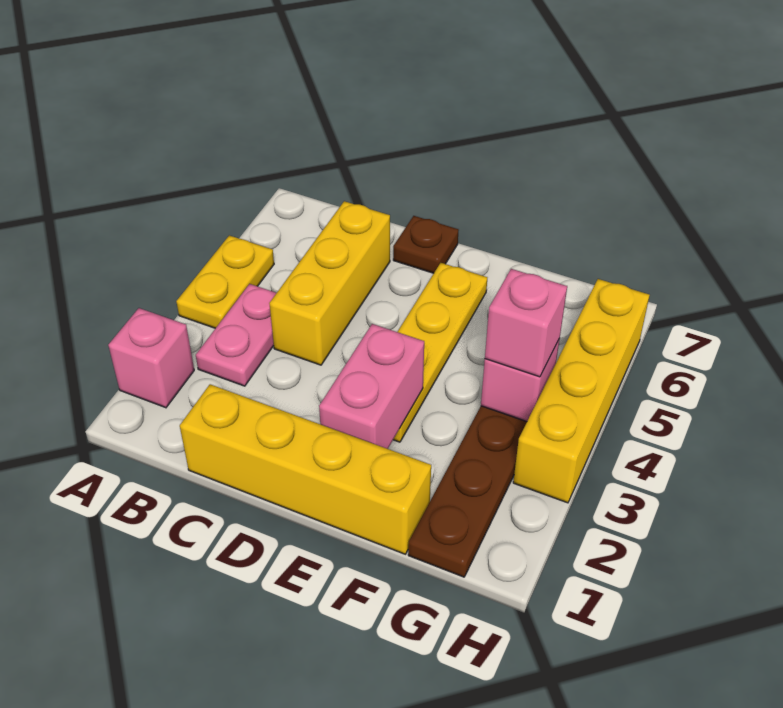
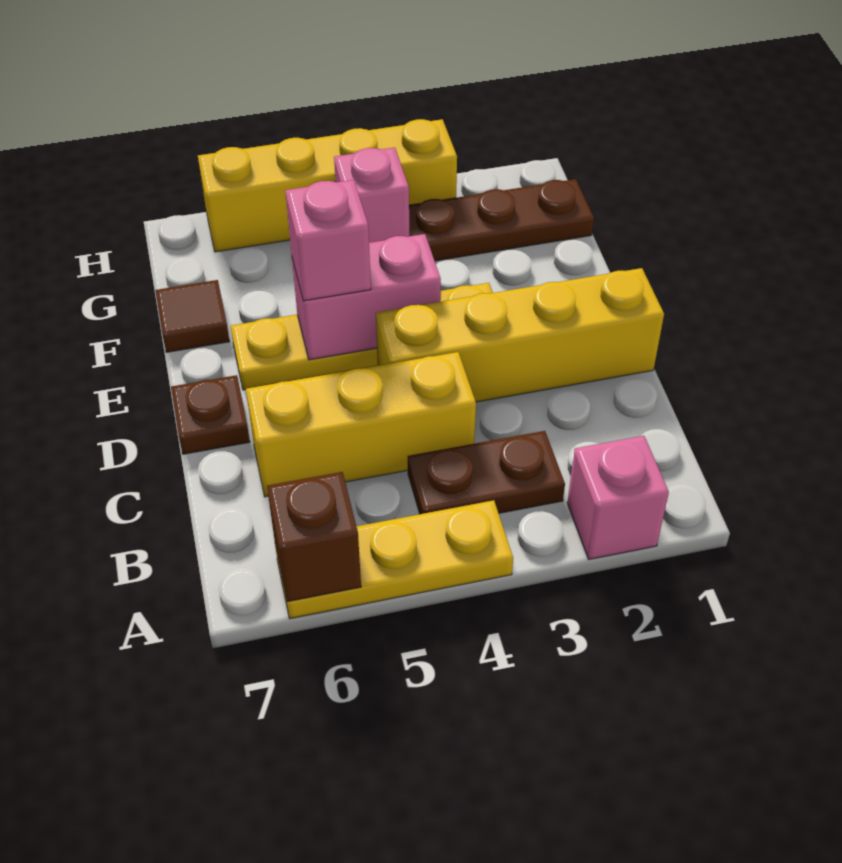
yellow plate A4:A5 level 1 -> yellow plate A4:A6 level 1
none -> brown brick A6 level 2
pink plate B3:B4 level 1 -> brown plate B3:B4 level 1
yellow brick C1:F1 level 1 -> yellow brick D1:D4 level 1
pink brick E2:E3 level 2 -> pink brick E4:E5 level 2
none -> brown tile F7 level 1
pink brick G4 level 3 -> pink brick E5 level 3

